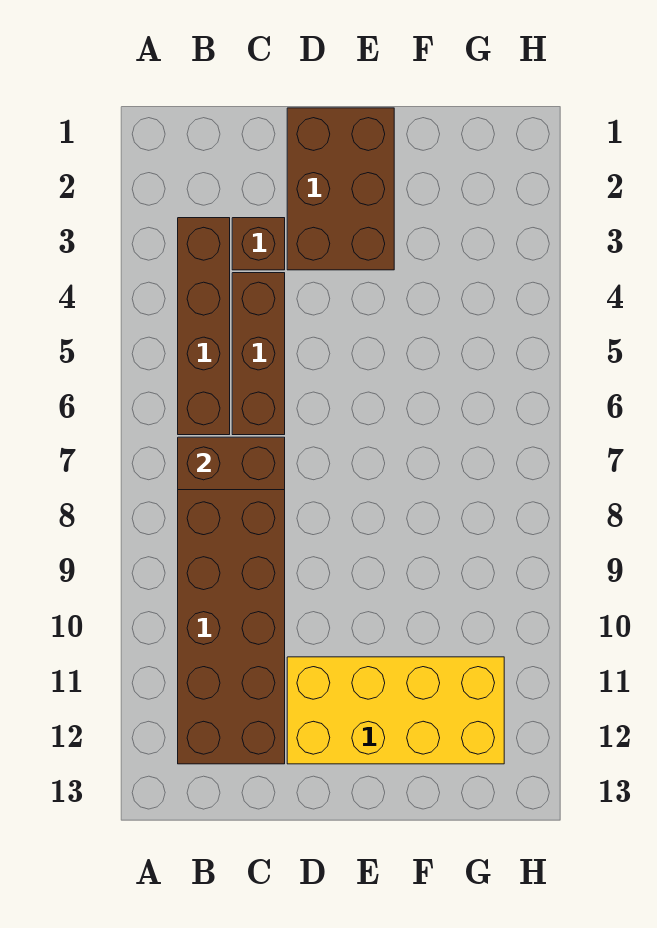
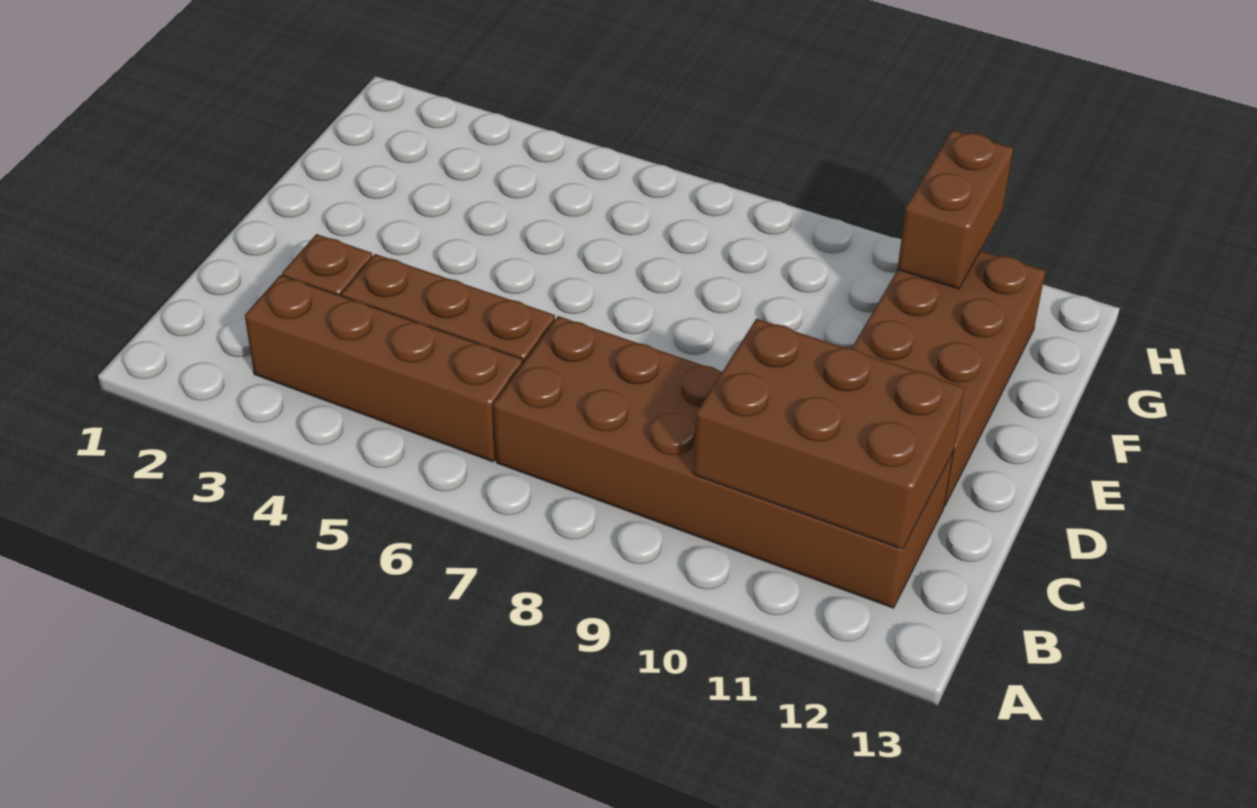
brown brick B7:C7 level 2 -> brown brick G11:H11 level 2
brown brick D1:E3 level 1 -> brown brick B10:C12 level 2
yellow brick D11:G12 level 1 -> brown brick D11:G12 level 1

